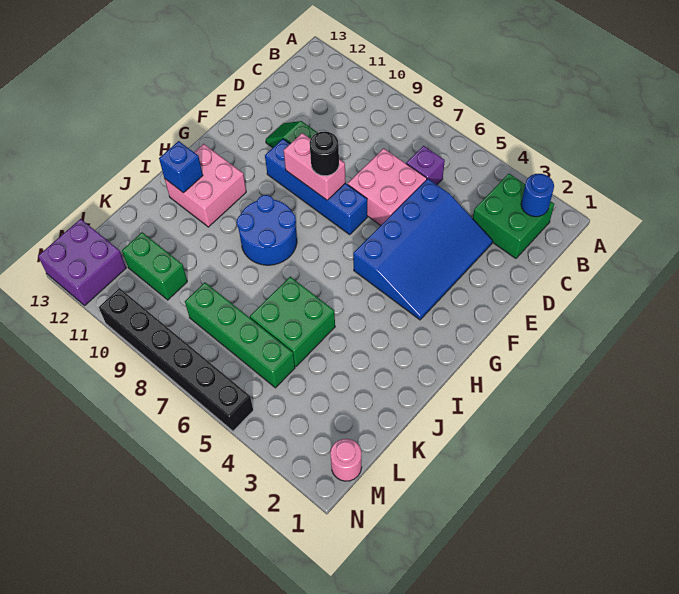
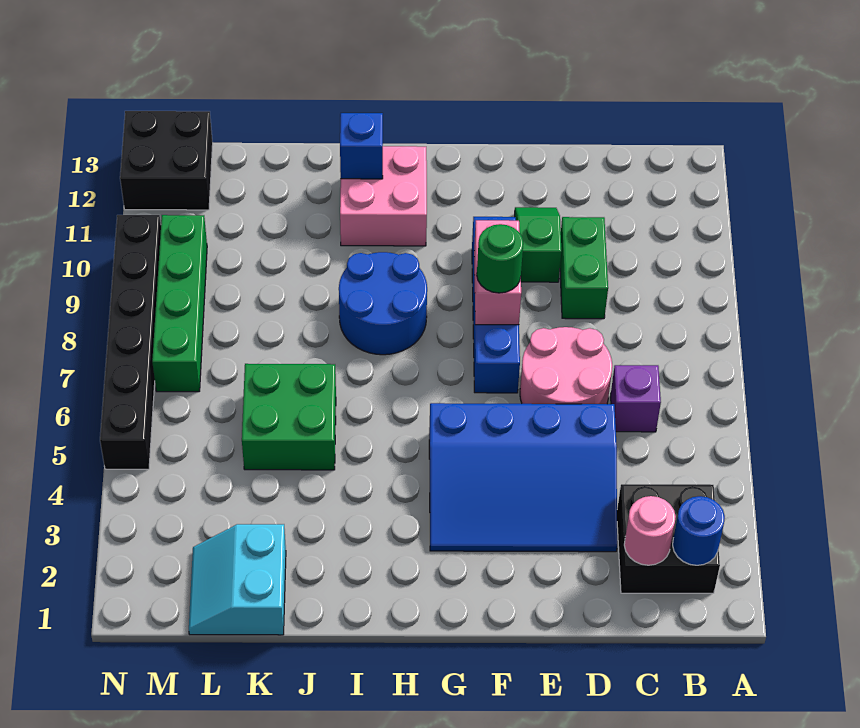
green brick B2:C3 level 1 -> black brick B2:C3 level 1
pink brick D6:E7 level 1 -> pink round brick D6:E7 level 1
black round brick F8 level 3 -> green round brick F8 level 3
none -> cyan slope K1:L2 level 1 top K
green brick L5:L8 level 1 -> green brick M7:M10 level 1
green brick L10:L11 level 1 -> green brick D9:D10 level 1
pink round brick M1 level 1 -> pink round brick C2 level 2
purple brick M12:N13 level 1 -> black brick M12:N13 level 1

